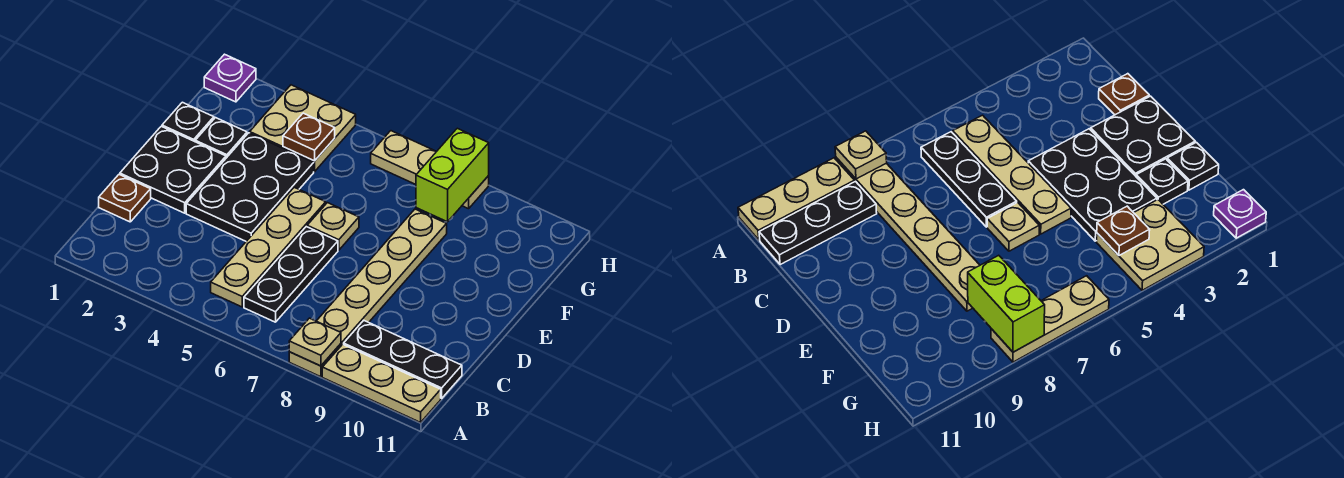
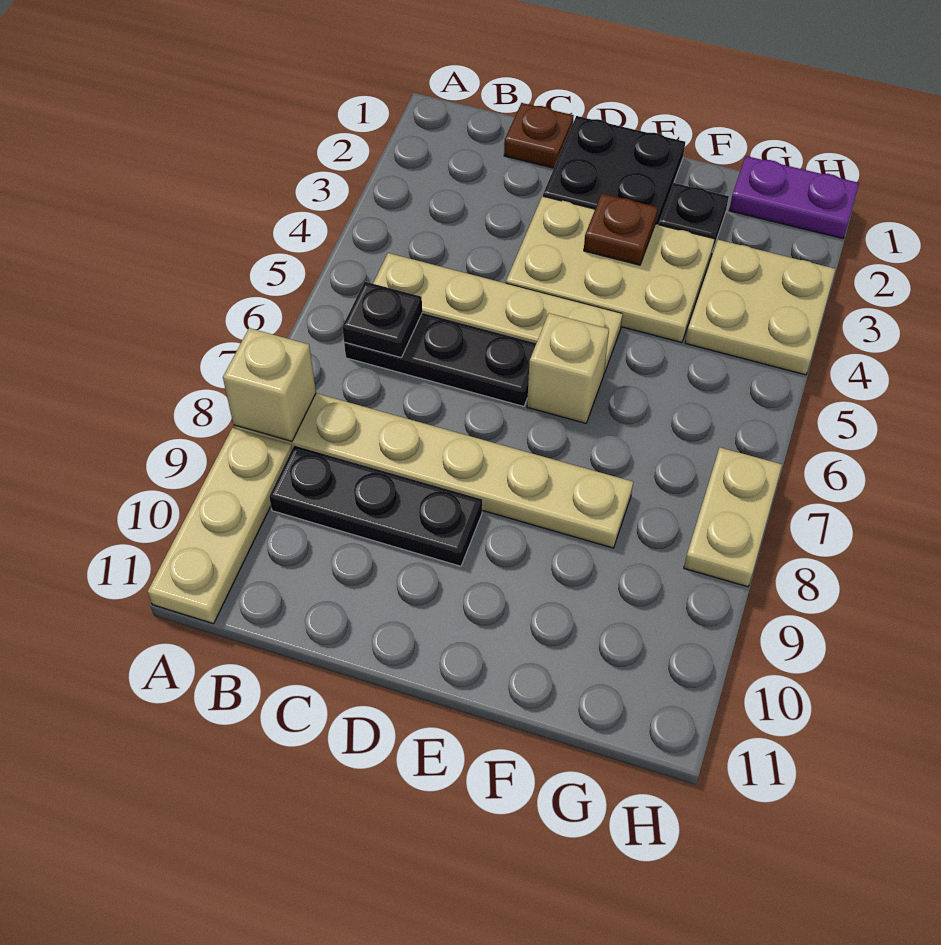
tan plate A8 level 2 -> tan brick A8 level 2
black plate B9:B11 level 1 -> black plate B9:D9 level 1
black plate D3:F4 level 1 -> tan plate D3:F4 level 1
tan plate E6 level 1 -> tan brick E6 level 1
black plate F1 level 1 -> black plate B6 level 2
brown plate G4 level 2 -> brown plate E3 level 2
lime brick G8:H8 level 2 -> none
purple plate H1 level 1 -> purple plate G1:H1 level 1
tan plate H6:H8 level 1 -> tan plate H7:H8 level 1

